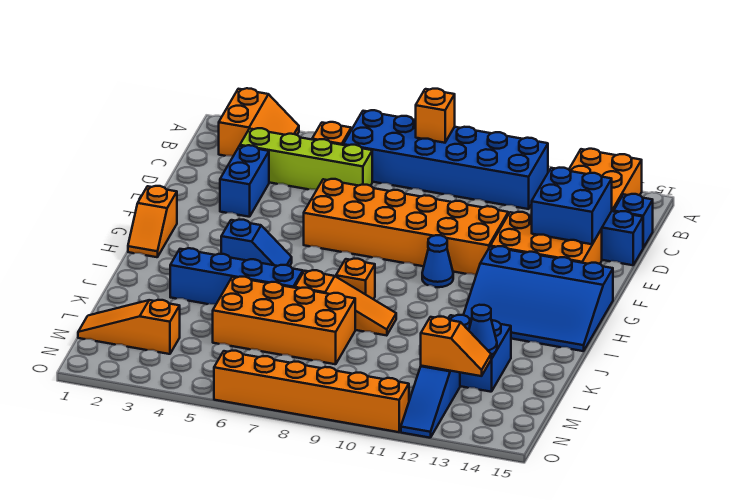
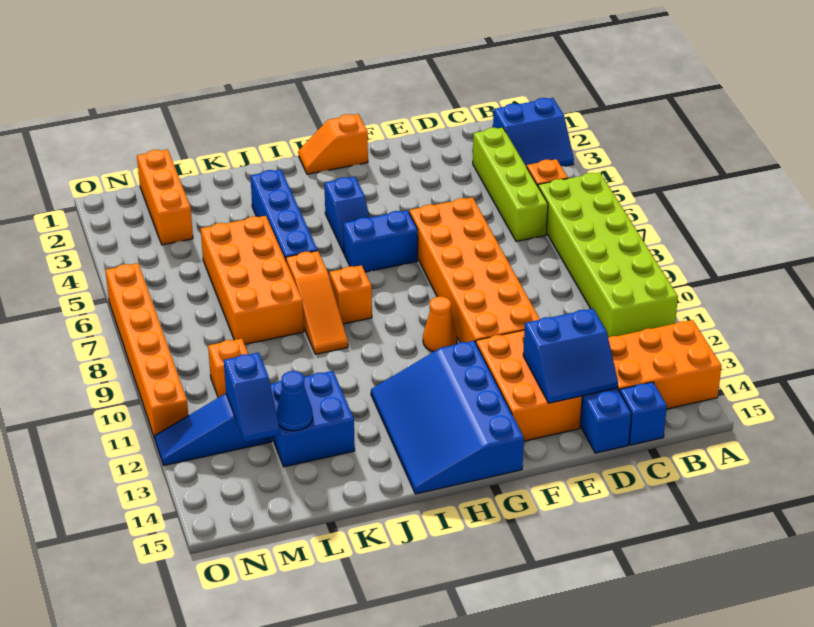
orange slope A2:B3 level 1 top 2 -> blue slope A2:B3 level 1 top 2
blue brick A6:B11 level 1 -> lime brick A6:B11 level 1
orange brick A8 level 2 -> orange brick M10 level 1
blue brick D3:E3 level 1 -> blue brick G6:H6 level 1
blue brick D13:E14 level 2 -> blue slope D13:E14 level 2 top 13
blue cone G10 level 1 -> orange cone G10 level 1
orange slope M1:M3 level 1 top 3 -> orange brick M1:M3 level 1
orange slope M12:M13 level 2 top 12 -> blue slope M12:M13 level 2 top 12

